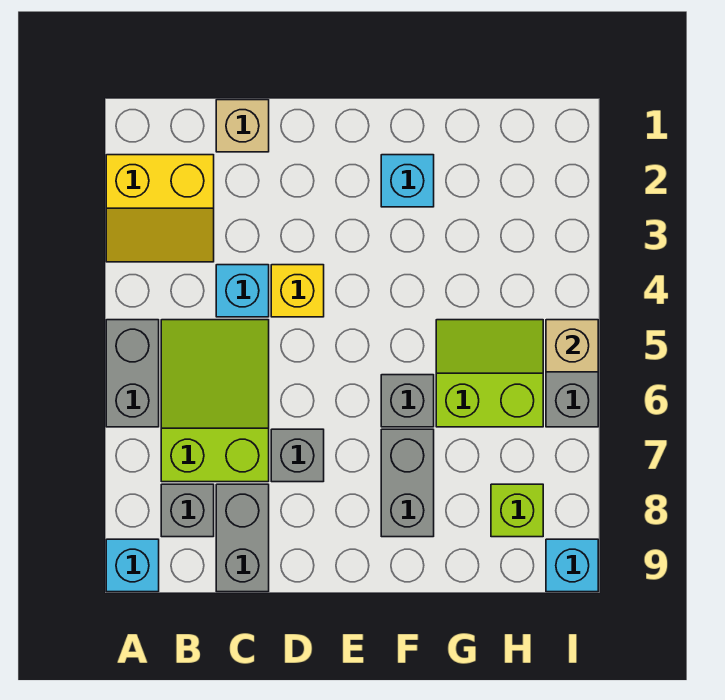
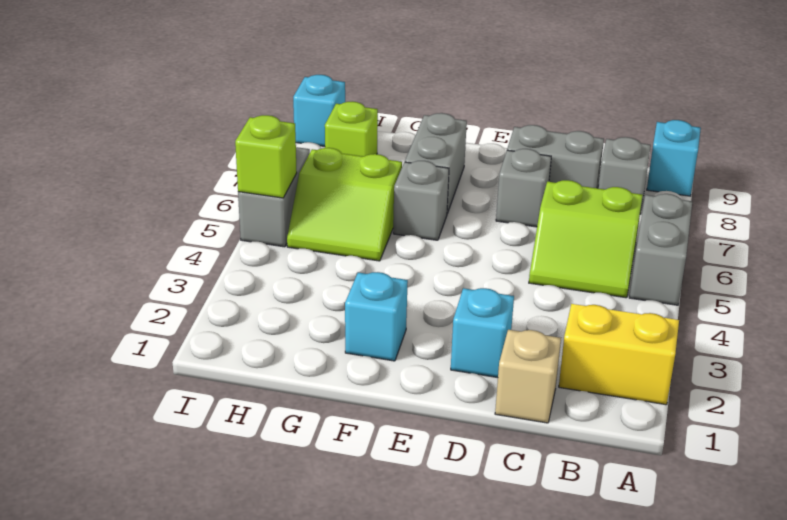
lime slope B5:C7 level 1 top 7 -> lime slope B5:C6 level 1 top 6
cyan brick C4 level 1 -> cyan brick D2 level 1
grey brick C8:C9 level 1 -> grey brick C8:D8 level 1
yellow brick D4 level 1 -> none
tan brick I5 level 2 -> lime brick I5 level 2

